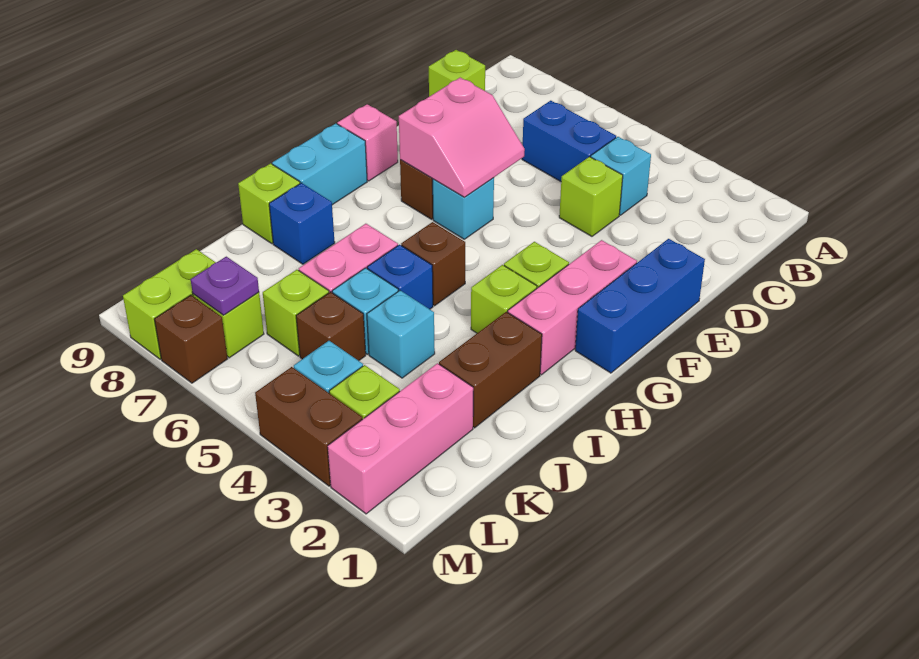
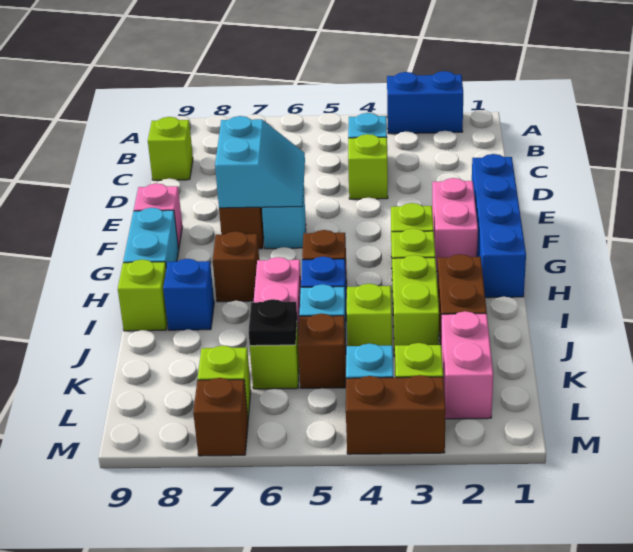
blue brick C5:C6 level 1 -> blue brick A2:A3 level 1
blue brick E1:G1 level 1 -> blue brick E1:H1 level 1
pink slope E6:F7 level 2 top 7 -> cyan slope E6:F7 level 2 top 7
pink brick F2:H2 level 1 -> pink brick F2:G2 level 1
none -> brown brick H7 level 1
cyan brick J4 level 1 -> lime brick J4 level 1
pink brick K2:M2 level 1 -> pink brick K2:L2 level 1
none -> black plate K6 level 2
purple plate L7 level 2 -> none
lime brick L8:M8 level 1 -> lime brick I3:J3 level 1

